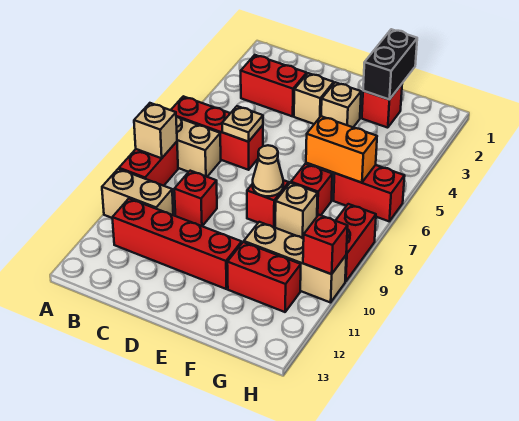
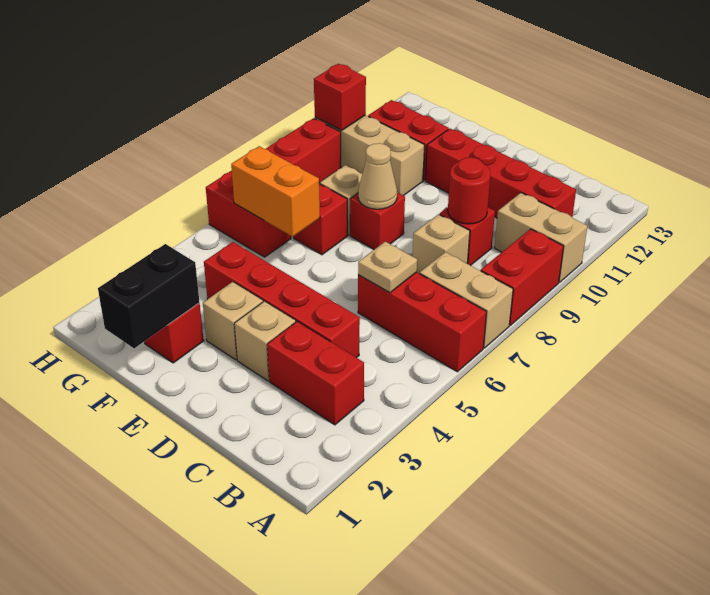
tan brick A8 level 2 -> tan brick C8 level 1
none -> red brick C4:F4 level 1
none -> red round brick C9 level 2

